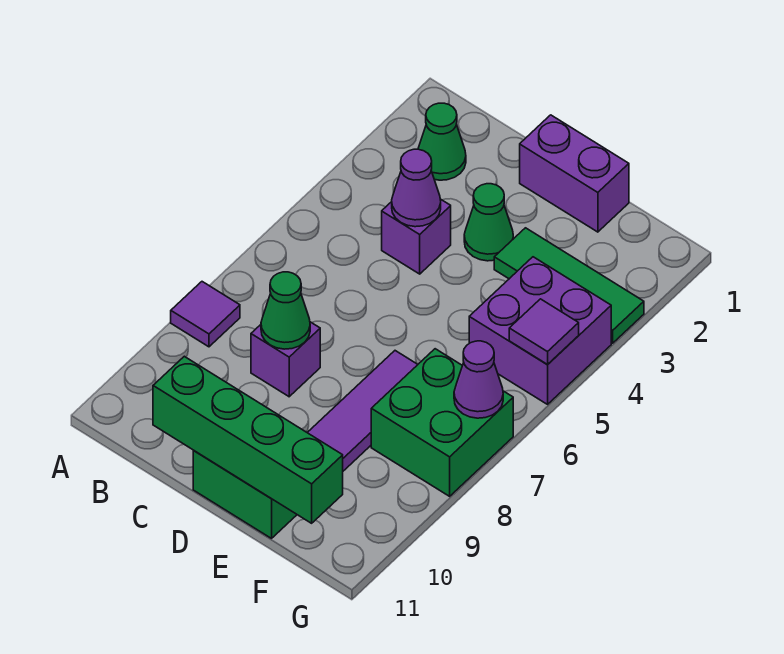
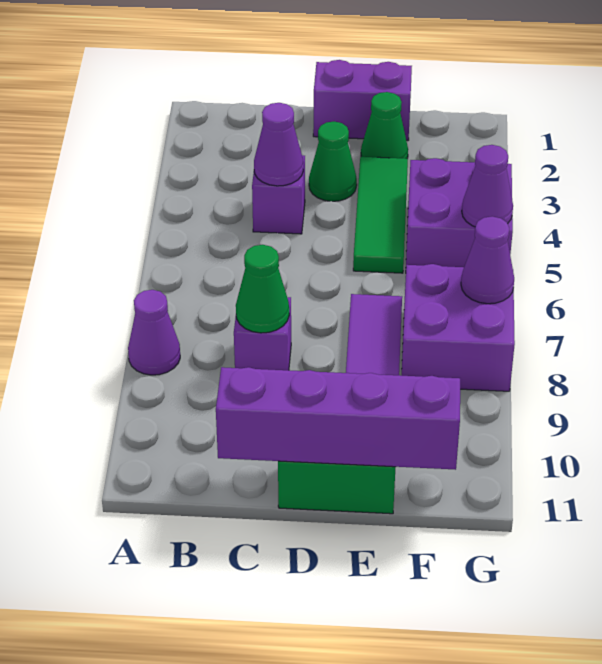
purple tile A8 level 1 -> purple cone A8 level 1
green cone B2 level 1 -> green cone E2 level 1
green brick C11:F11 level 2 -> purple brick C11:F11 level 2
green tile E3:G3 level 1 -> green tile E3:E5 level 1
green brick F7:G8 level 1 -> purple brick F7:G8 level 1
purple tile G5 level 2 -> purple cone G5 level 2

